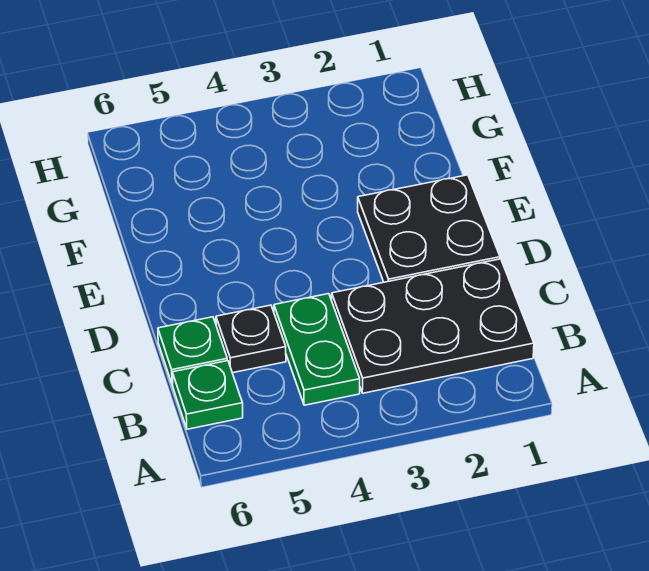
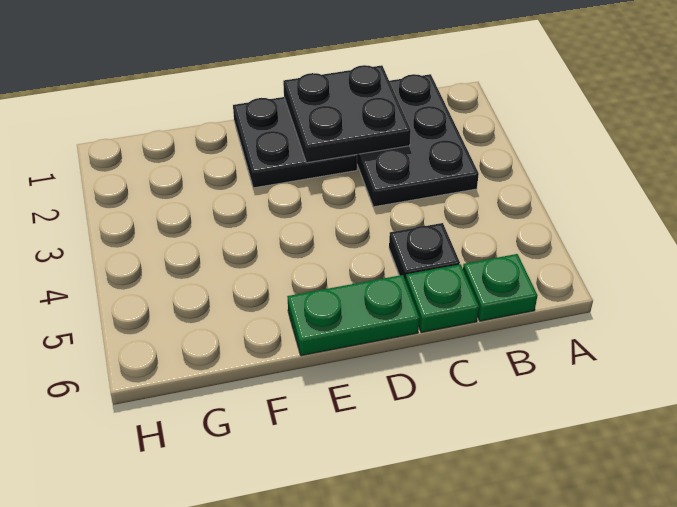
green plate B4:C4 level 1 -> green plate D6:E6 level 1
none -> black plate C1:D2 level 2

